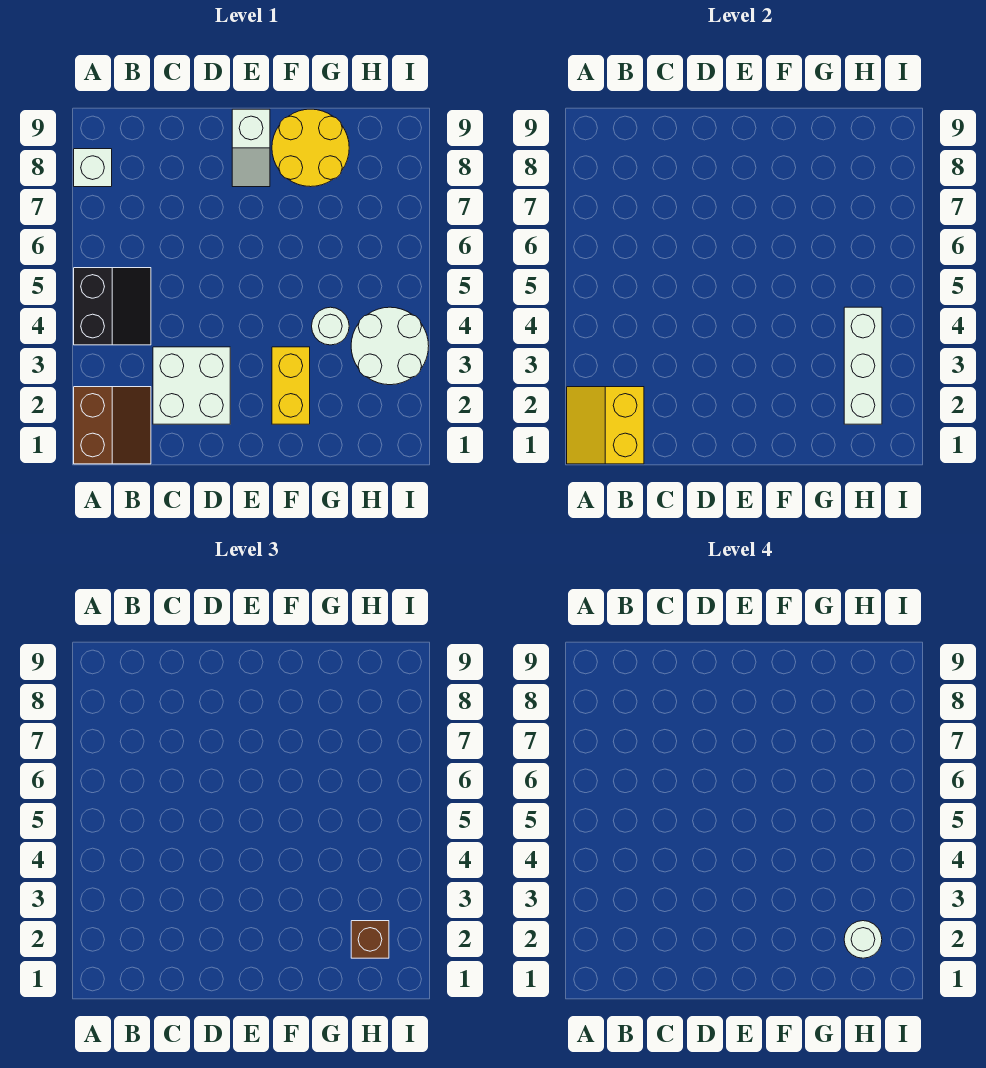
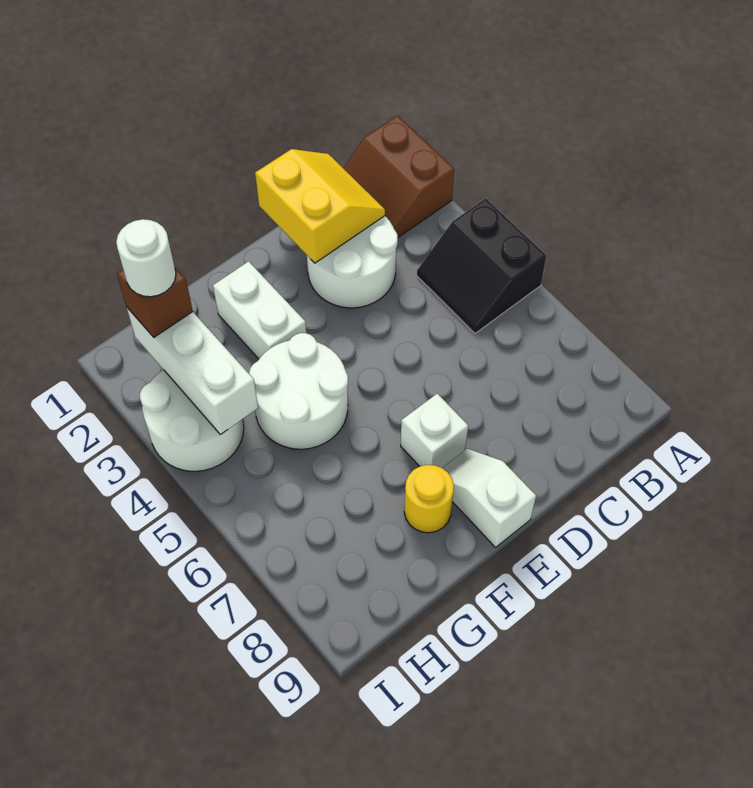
yellow slope A1:B2 level 2 top B -> yellow slope C1:D2 level 2 top D
white brick A8 level 1 -> white brick E7 level 1
white brick C2:D3 level 1 -> white round brick C2:D3 level 1
yellow brick F2:F3 level 1 -> white brick F2:F3 level 1
yellow round brick F8:G9 level 1 -> yellow round brick F8 level 1
white round brick G4 level 1 -> white round brick F4:G5 level 1

